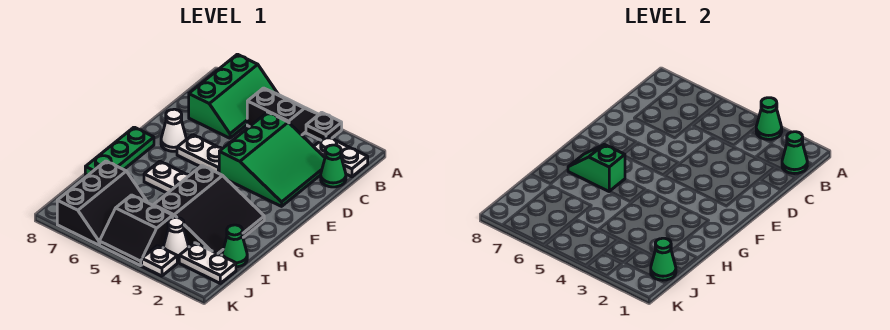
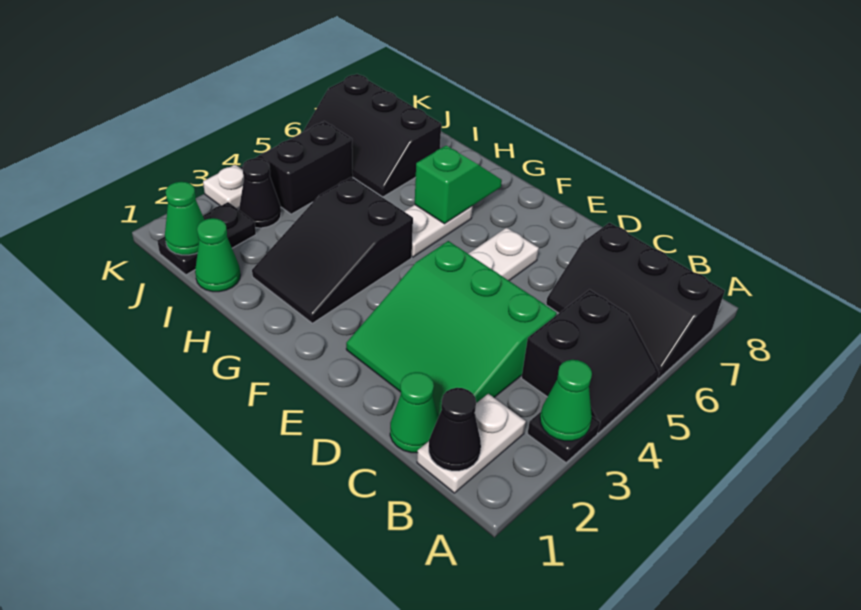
green slope A6:C7 level 1 top 7 -> black slope A6:C7 level 1 top 7
green cone B1 level 2 -> black cone B1 level 2
white cone E7 level 1 -> none
green plate F8:H8 level 1 -> none
black slope G2:I4 level 1 top 4 -> black slope G2:H4 level 1 top 4
white plate J1:J2 level 1 -> black plate J1:J2 level 1
white cone J3 level 1 -> black cone J3 level 1

